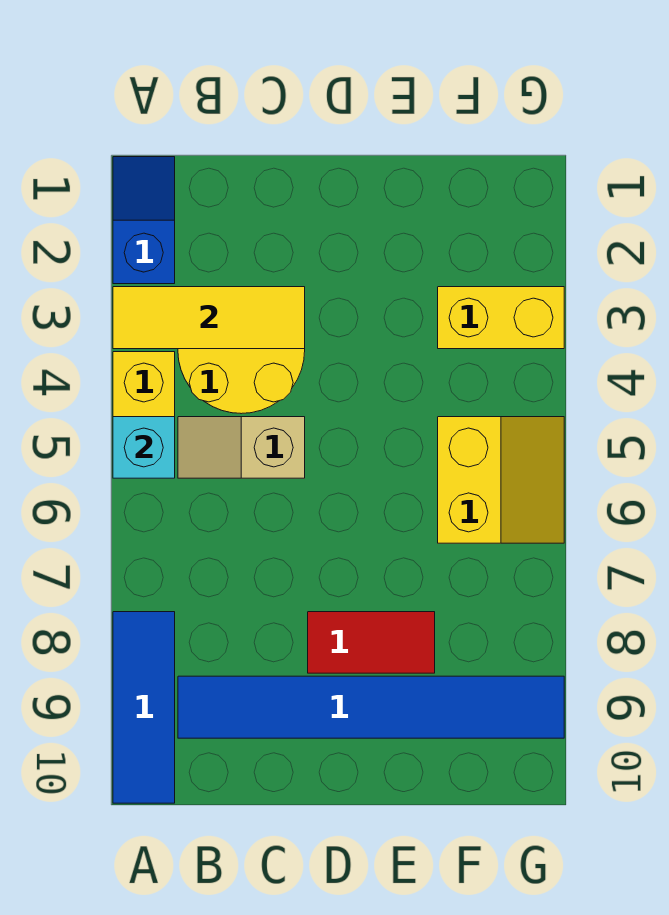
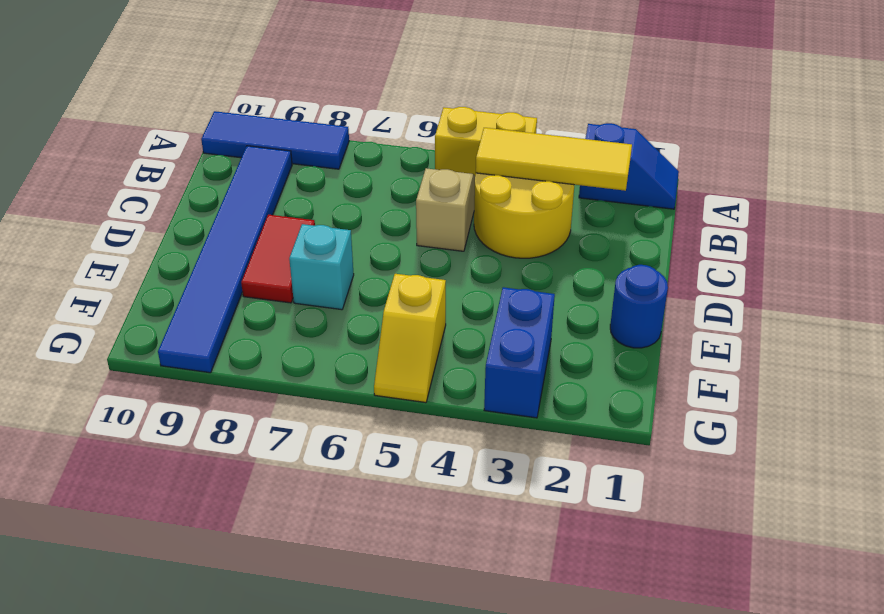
yellow tile A3:C3 level 2 -> yellow tile B2:B4 level 2
cyan brick A5 level 2 -> cyan brick E7 level 1
none -> blue round brick E1 level 1
yellow brick F3:G3 level 1 -> blue brick F3:G3 level 1
yellow slope F5:G6 level 1 top F -> yellow slope F5:G5 level 1 top F

